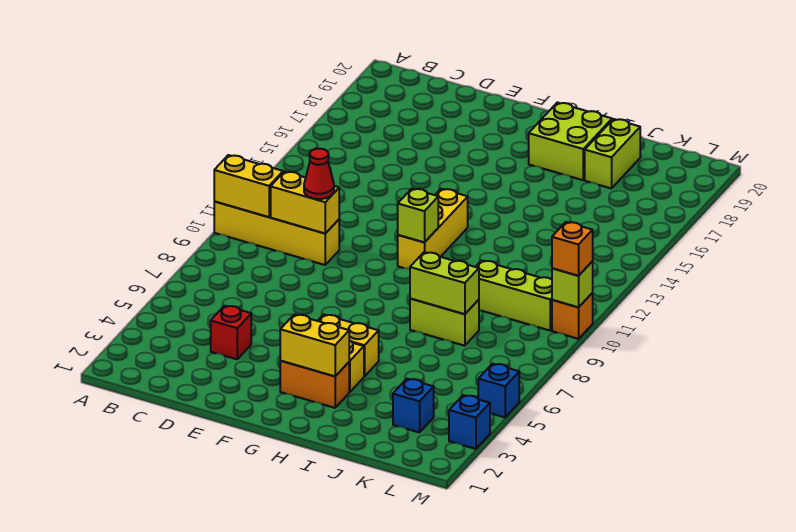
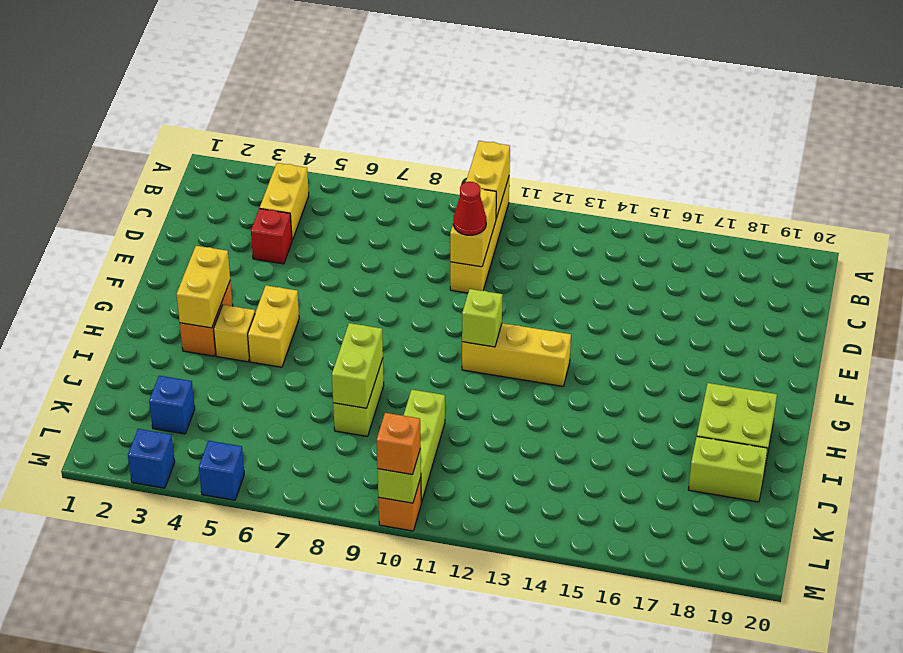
none -> yellow brick B4:C4 level 1

